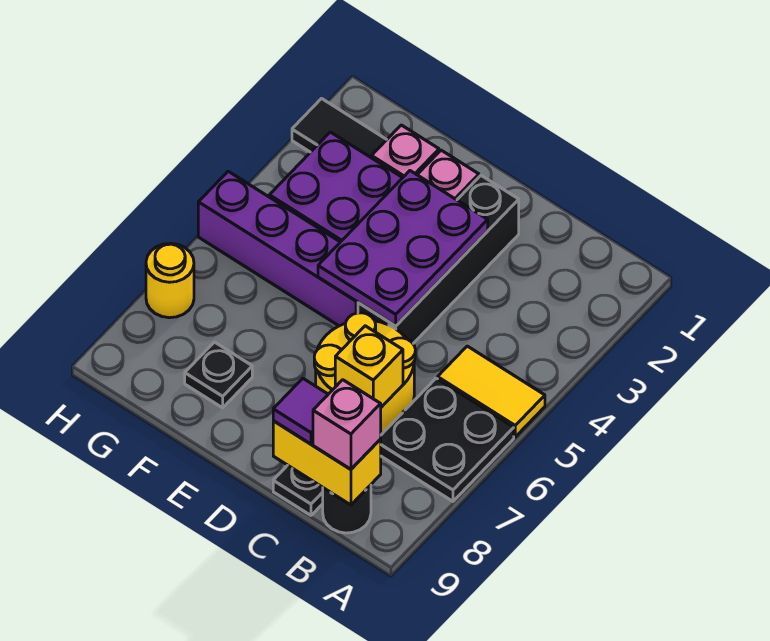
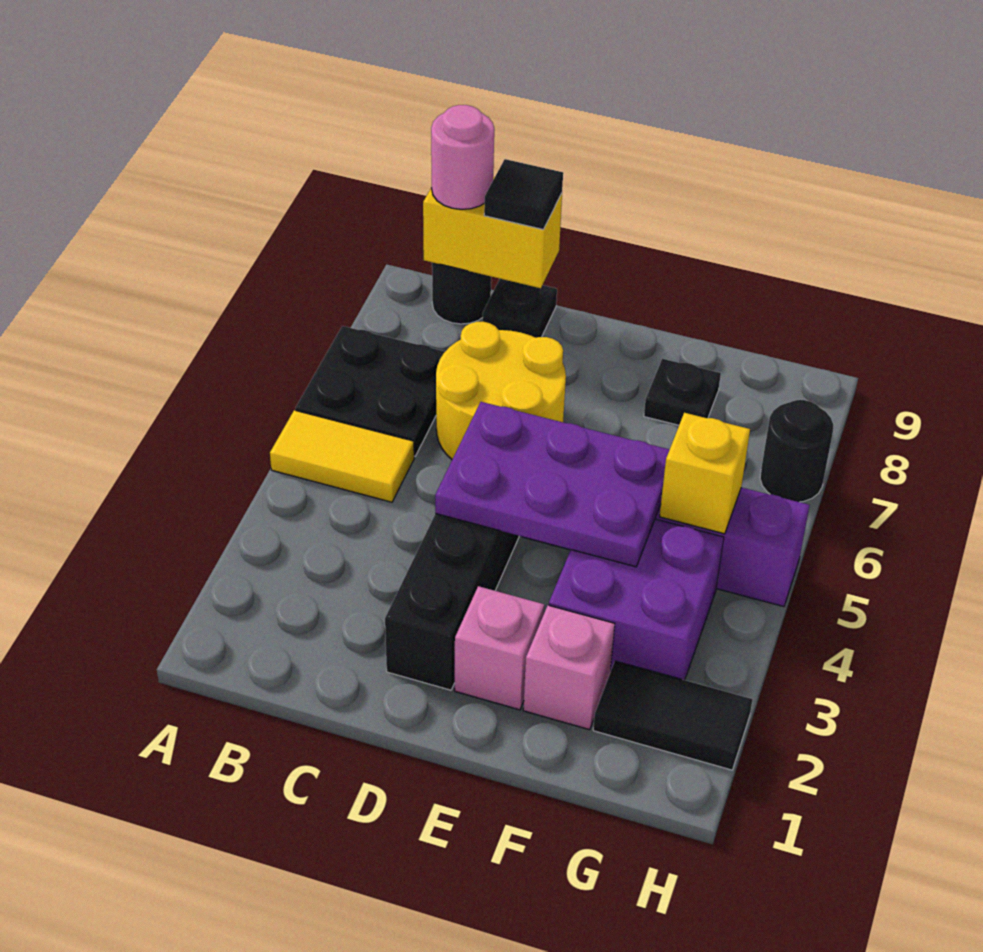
pink brick B9 level 3 -> pink round brick B9 level 3
yellow brick C7 level 2 -> yellow brick G5 level 2
purple tile C9 level 3 -> black tile C9 level 3
purple plate D3:E5 level 2 -> purple plate D4:F5 level 2
yellow round brick H7 level 1 -> black round brick H7 level 1

